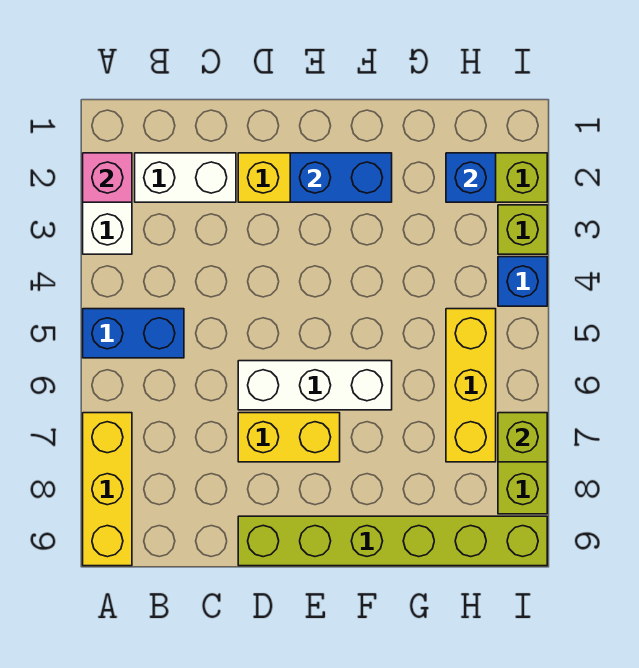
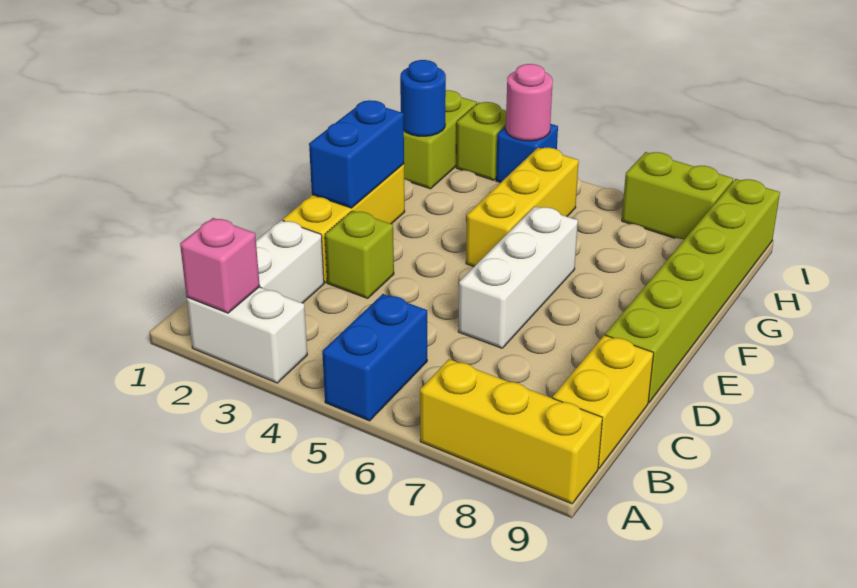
yellow brick D7:E7 level 1 -> yellow brick B9:C9 level 1
blue brick H2 level 2 -> blue round brick H2 level 2
yellow brick H5:H7 level 1 -> yellow brick F5:H5 level 1
none -> pink round brick I4 level 2
lime brick I7 level 2 -> lime brick D3 level 1

